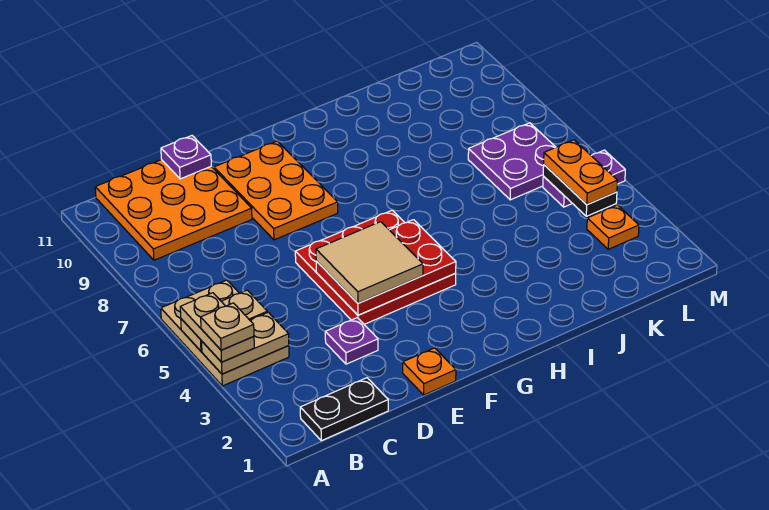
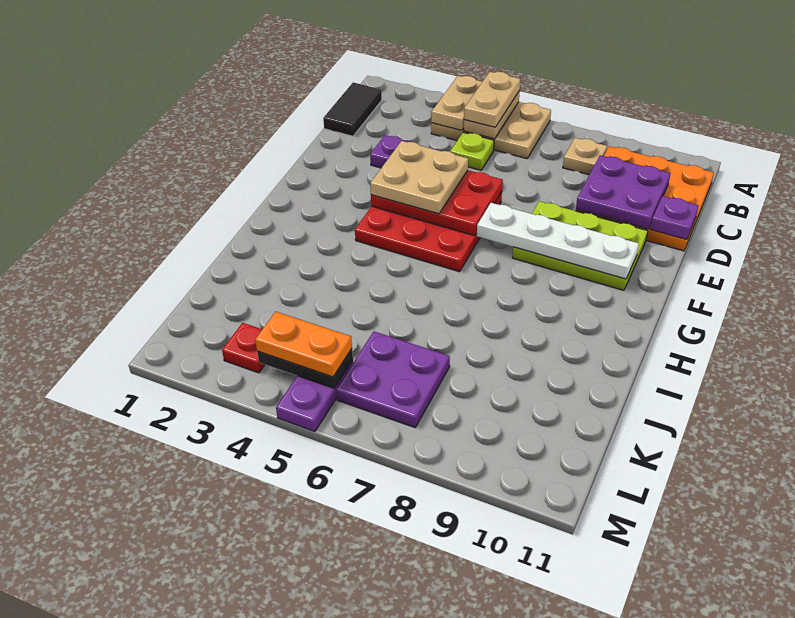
tan plate A4:A5 level 3 -> tan plate A5:B5 level 3
tan plate A4 level 4 -> tan plate B8 level 1
black plate B1:C1 level 1 -> black tile B1:C1 level 1
none -> lime plate C5 level 1
none -> purple plate C9:D10 level 2
orange plate E1 level 1 -> none
red plate E4:G5 level 2 -> red plate E4:F6 level 2
tan tile E4:F5 level 3 -> tan plate E4:F5 level 3
orange plate E8:F10 level 1 -> lime plate E8:F10 level 1
none -> white plate F7:F10 level 2
orange plate L3 level 1 -> red plate L3 level 1

